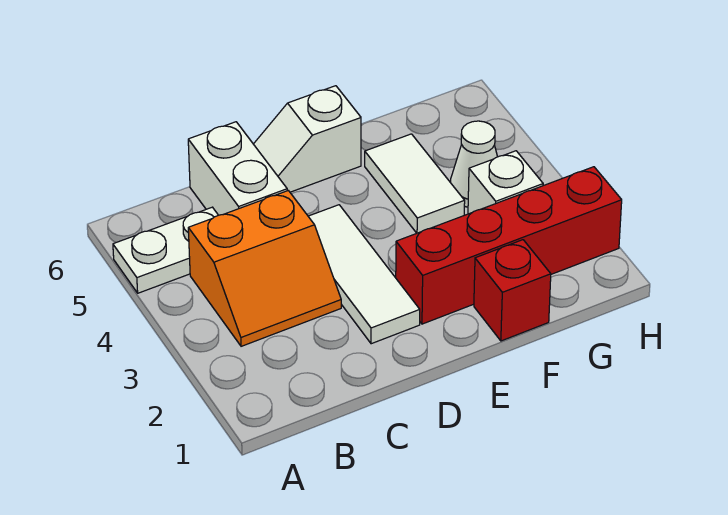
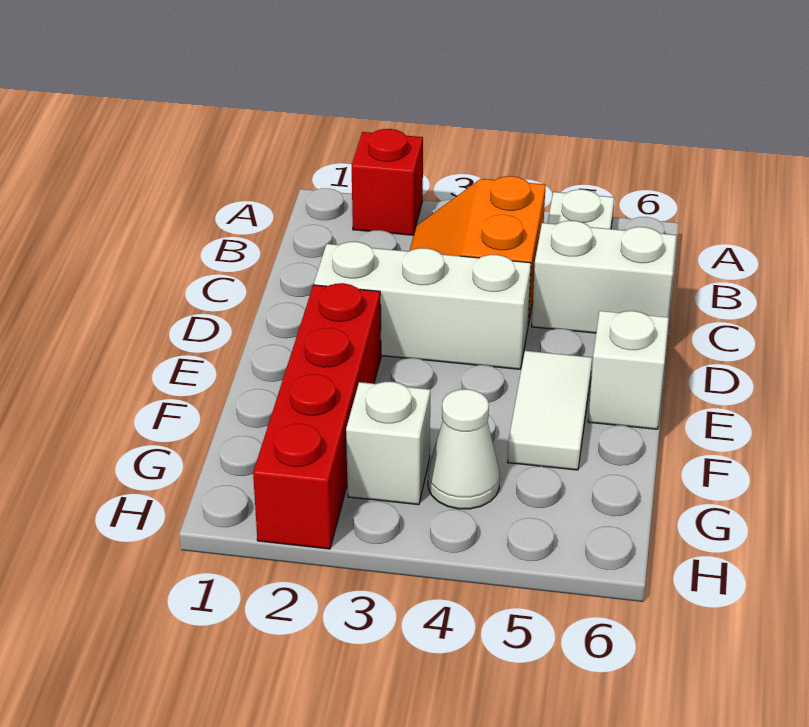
white tile D2:D4 level 1 -> white brick D2:D4 level 1
red brick F1 level 1 -> red brick A2 level 1
white tile F4:F5 level 1 -> white tile E5:F5 level 1

